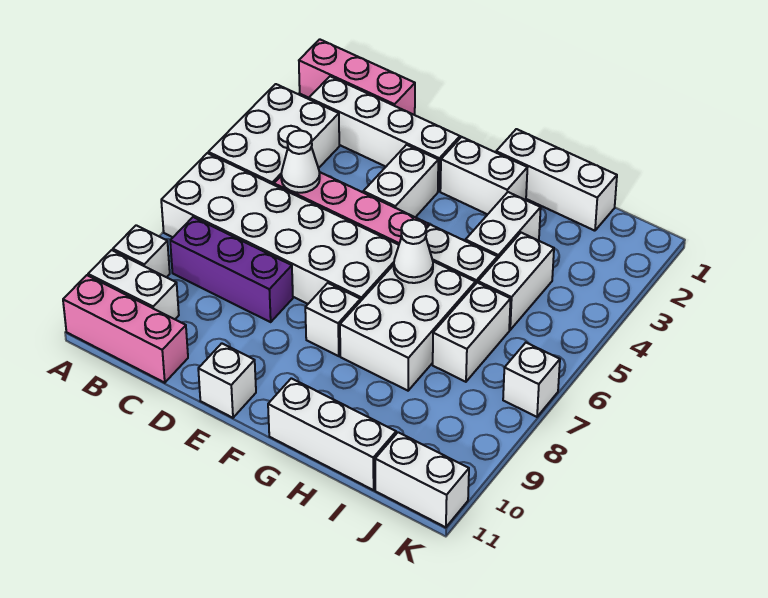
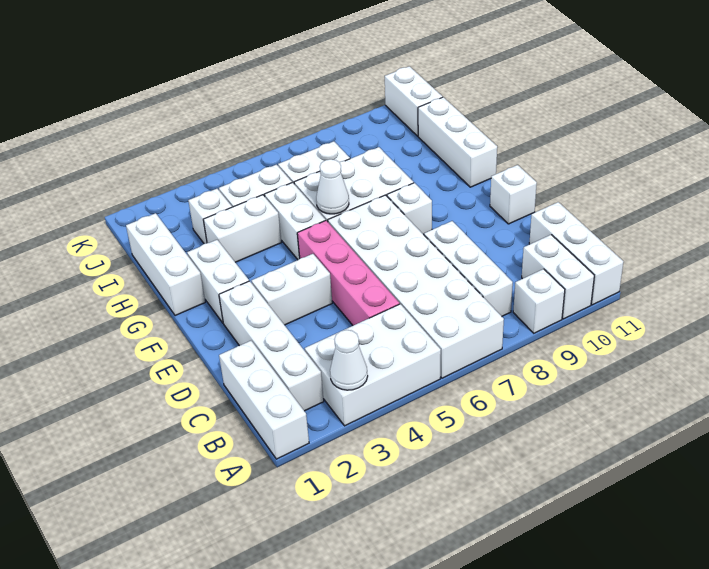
pink brick A1:C1 level 1 -> white brick A1:C1 level 1
pink brick A11:C11 level 1 -> white brick A11:C11 level 1
purple brick B8:D8 level 1 -> white brick B8:D8 level 1
white cone C5 level 2 -> white cone A3 level 2
white brick K7 level 1 -> white brick I3 level 1

